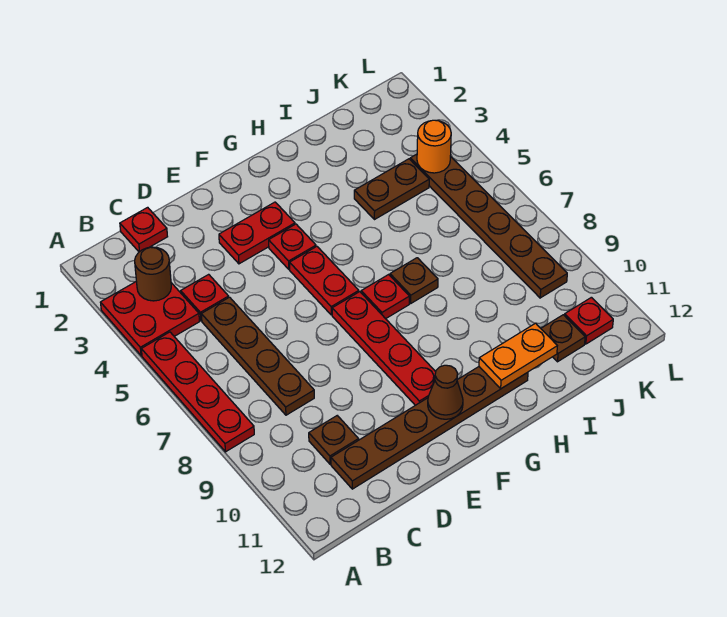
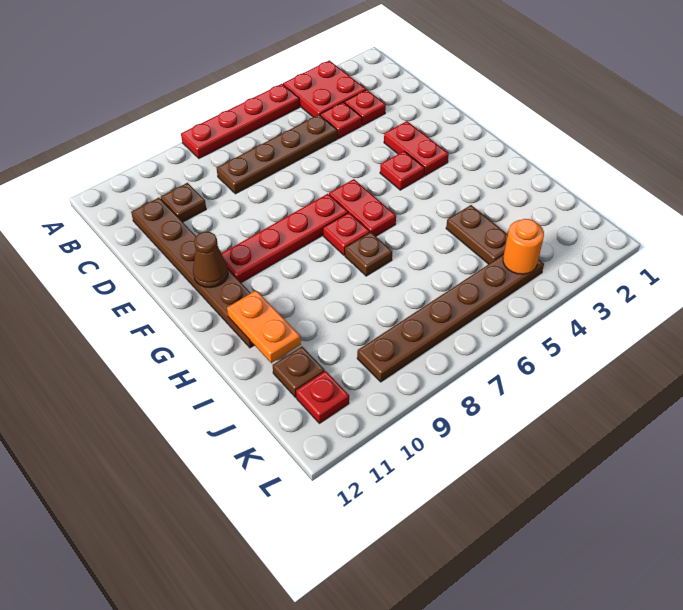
brown round brick B3 level 2 -> none
red plate C1 level 1 -> red plate C3 level 1
red plate F5:F6 level 1 -> red plate F6:G6 level 1

